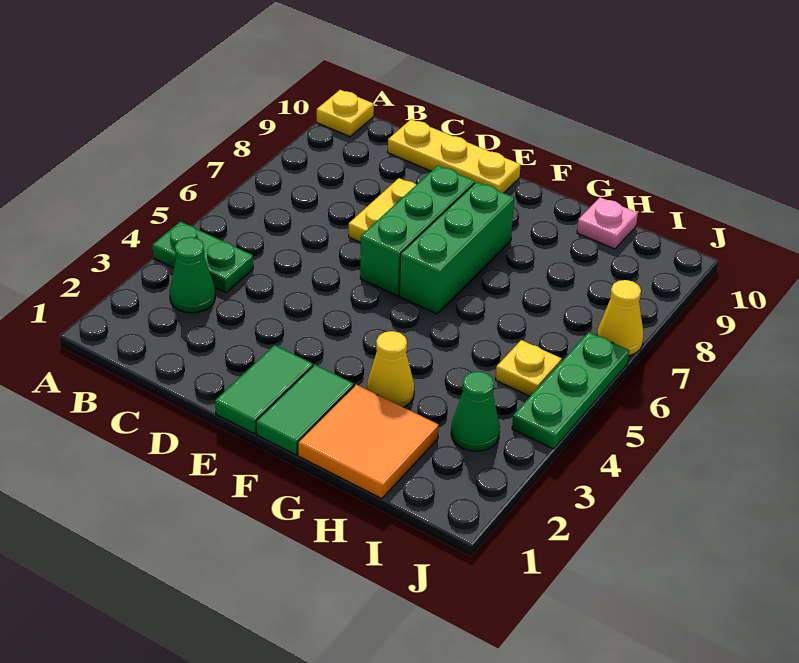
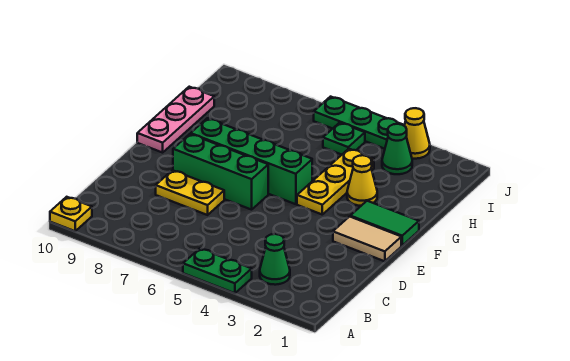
green plate A4:B4 level 1 -> green plate A4:A5 level 1
yellow plate C10:E10 level 1 -> yellow plate F4:H4 level 1
green tile E1:E2 level 1 -> tan tile E1:E2 level 1
green brick F6:F8 level 1 -> green brick F5:F8 level 1
orange tile G1:H2 level 1 -> none
pink plate H10 level 1 -> pink plate F10:H10 level 1
yellow plate I5 level 1 -> green plate I5 level 1
yellow cone J7 level 1 -> yellow cone J3 level 1

